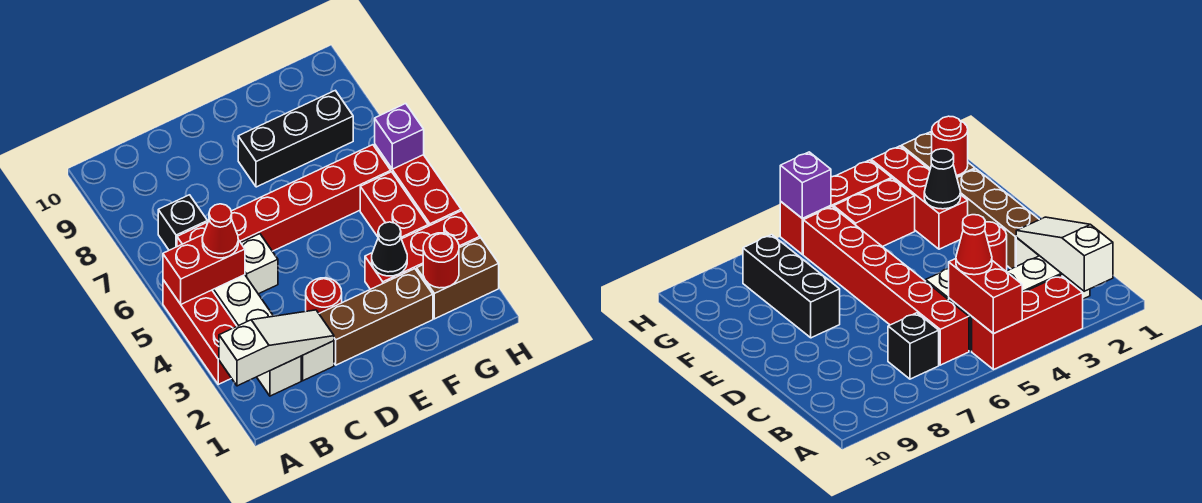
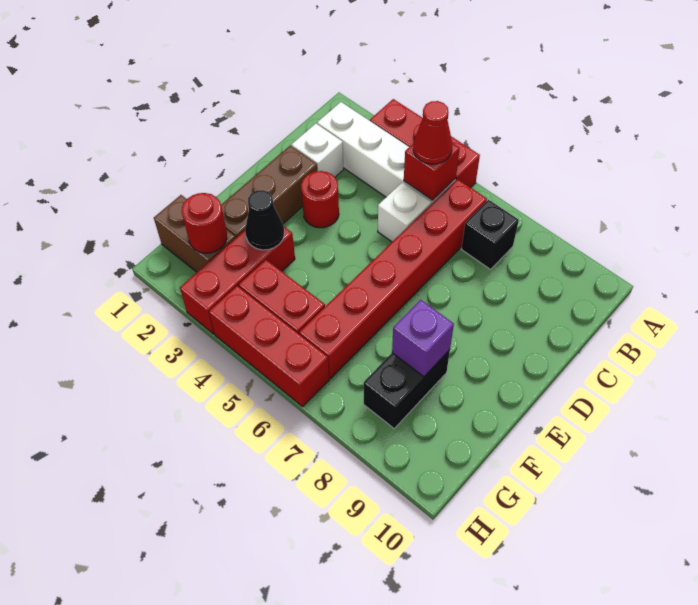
white slope A2:C2 level 2 top A -> none
red brick A5:B5 level 2 -> red brick B5 level 2
black brick E8:G8 level 1 -> black brick F8:G8 level 1
brown brick G2:H2 level 1 -> brown brick G1:G2 level 1
purple brick H6 level 2 -> purple brick F8 level 2

